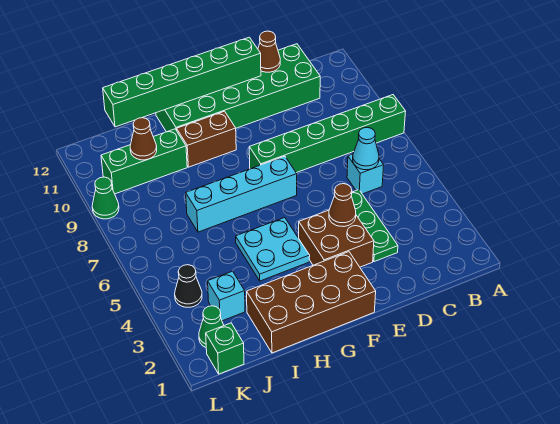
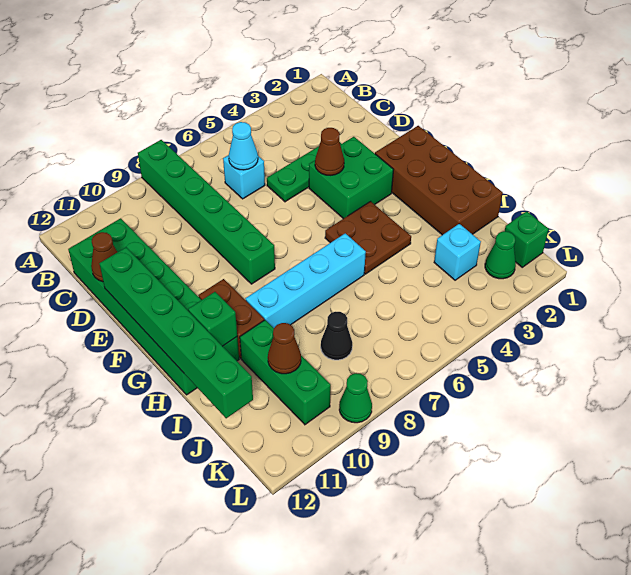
brown brick E3:F4 level 1 -> green brick E3:F4 level 1
cyan brick F7:I7 level 1 -> cyan brick H6:H9 level 1
cyan plate G4:H5 level 1 -> brown plate G4:H5 level 1
none -> green brick H11 level 2
black cone K4 level 1 -> black cone J8 level 1

